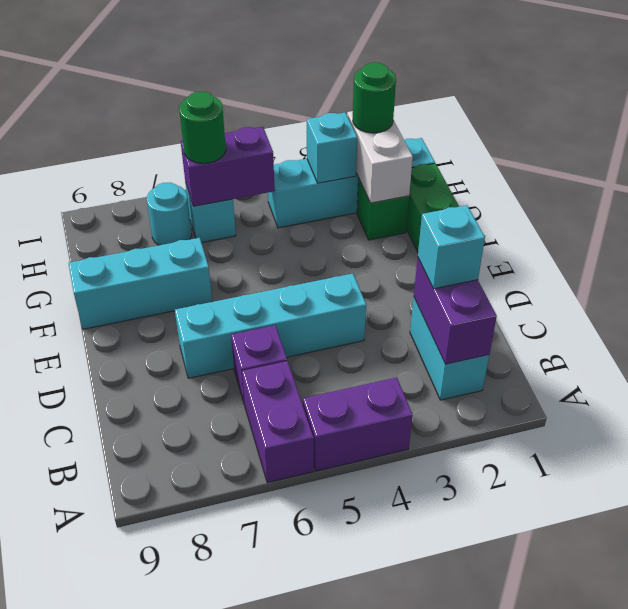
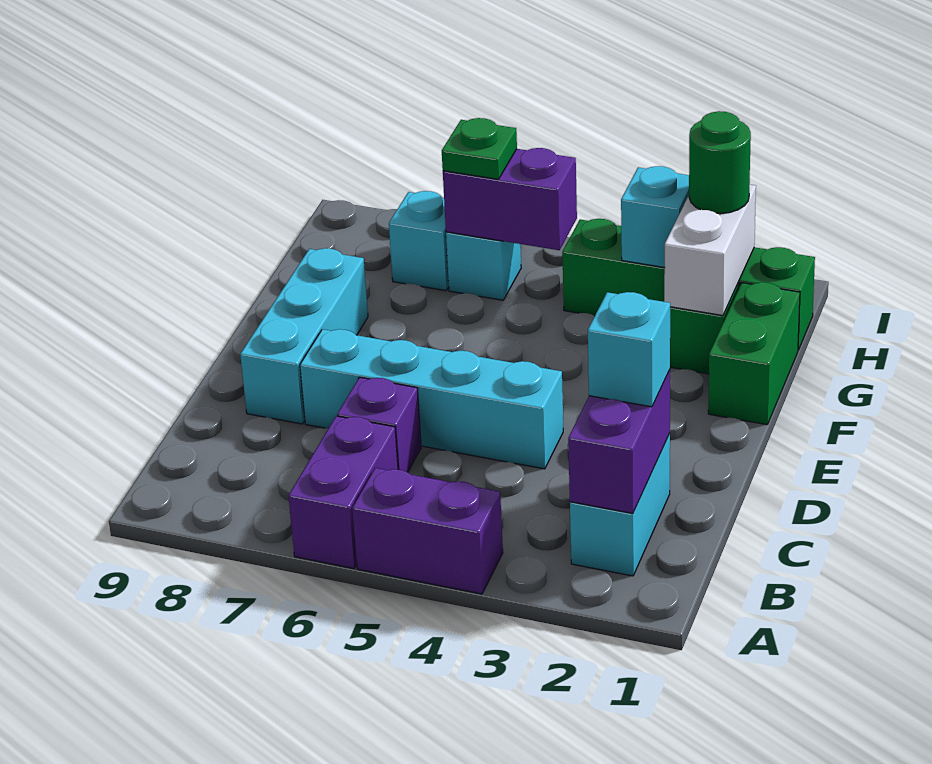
cyan brick F7:F9 level 1 -> cyan brick D8:F8 level 1
cyan brick H1:H4 level 1 -> green brick H1:H4 level 1
green round brick H6 level 3 -> green plate H6 level 3
cyan round brick H7 level 1 -> cyan brick H7 level 1

